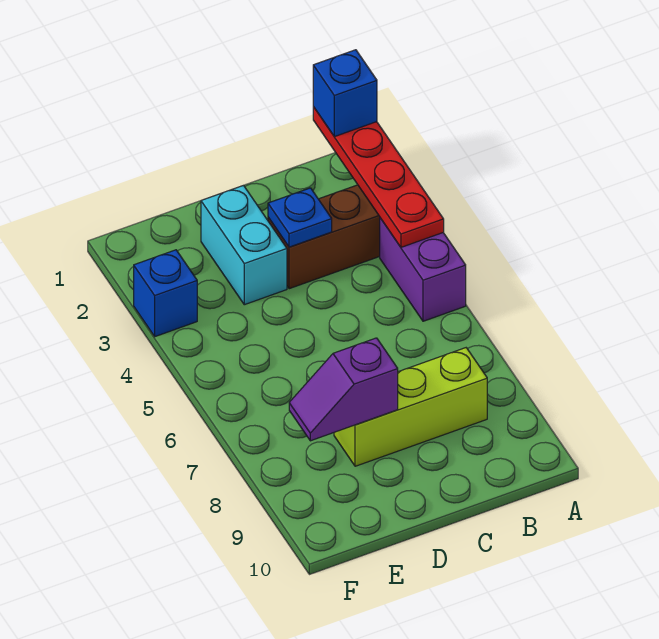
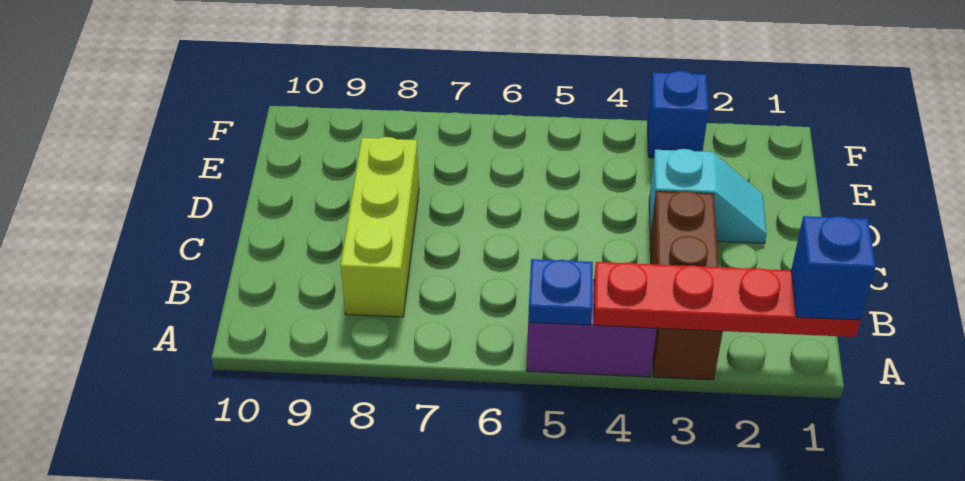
blue plate C3 level 2 -> blue plate A5 level 2
cyan brick D2:D3 level 1 -> cyan slope D2:D3 level 1 top 3
purple slope D8:E8 level 2 top D -> none

